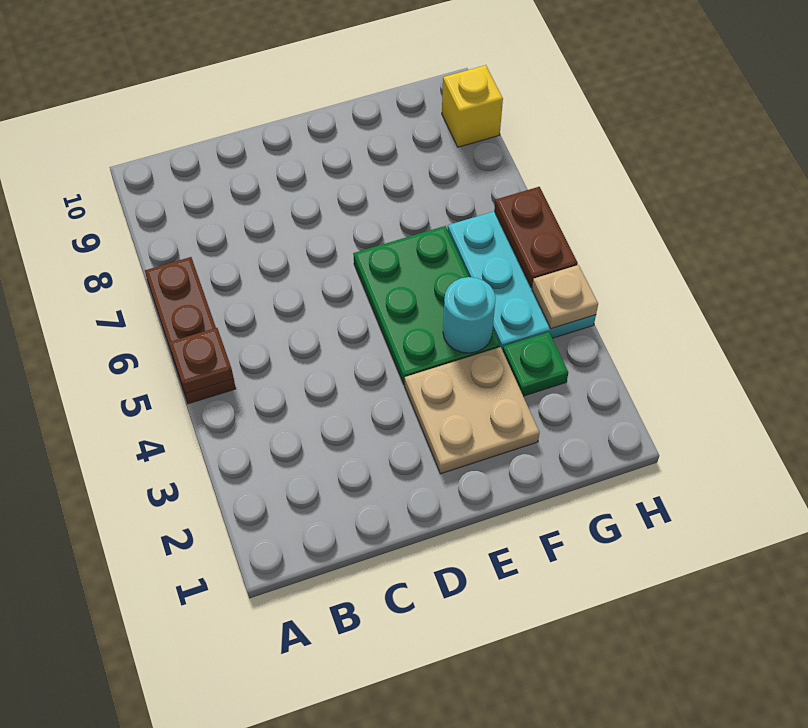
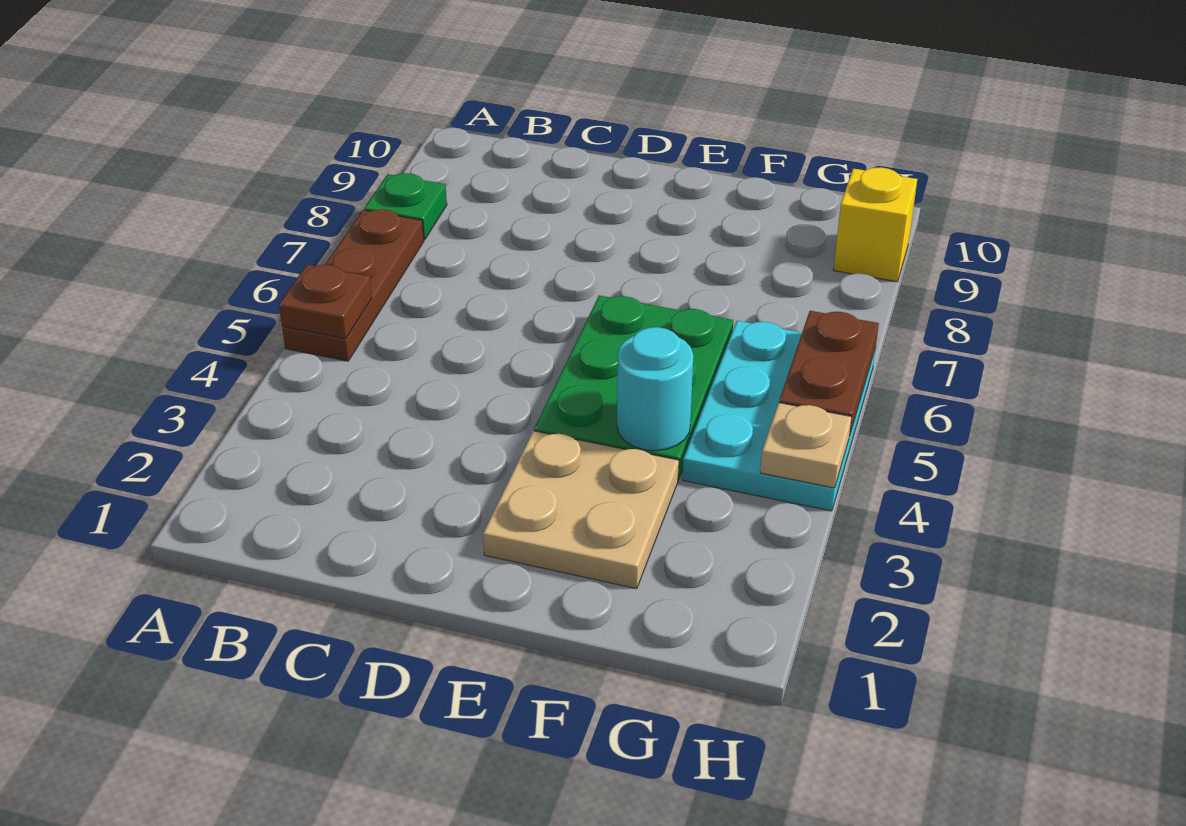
green plate G3 level 1 -> green plate A8 level 1

